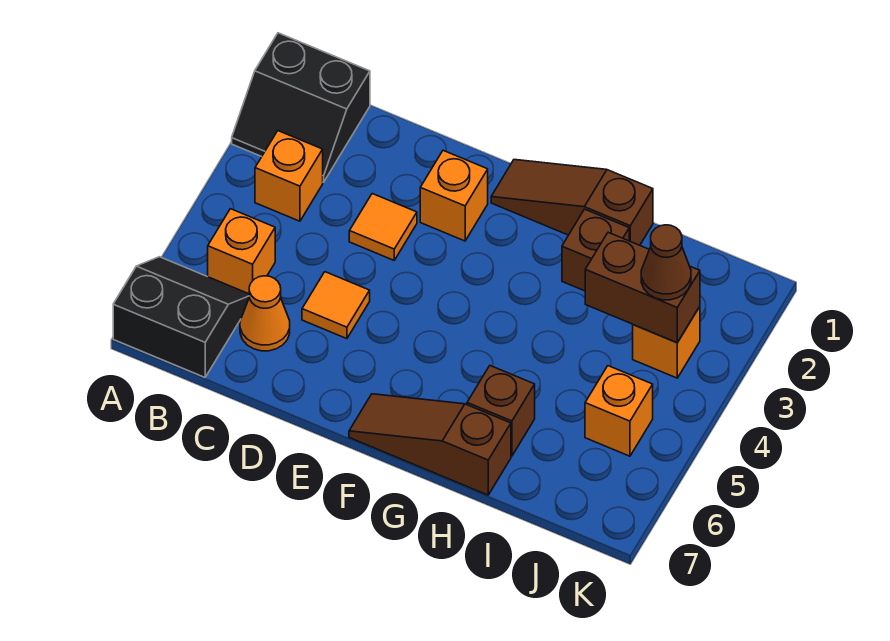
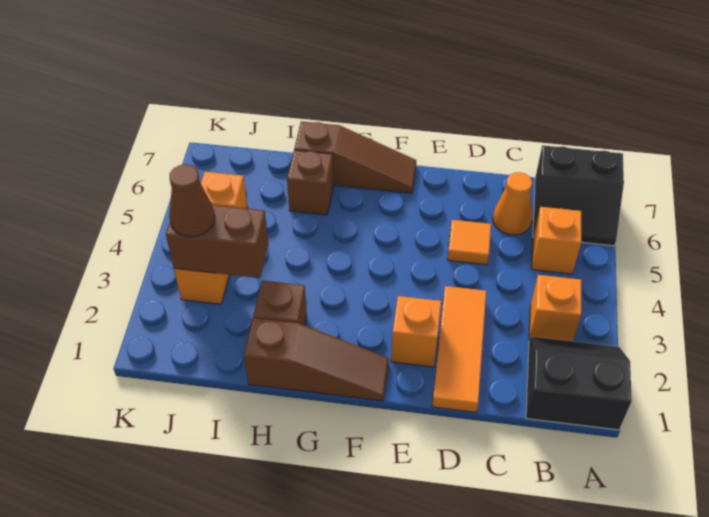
orange tile D3 level 1 -> orange tile D1:D3 level 1

